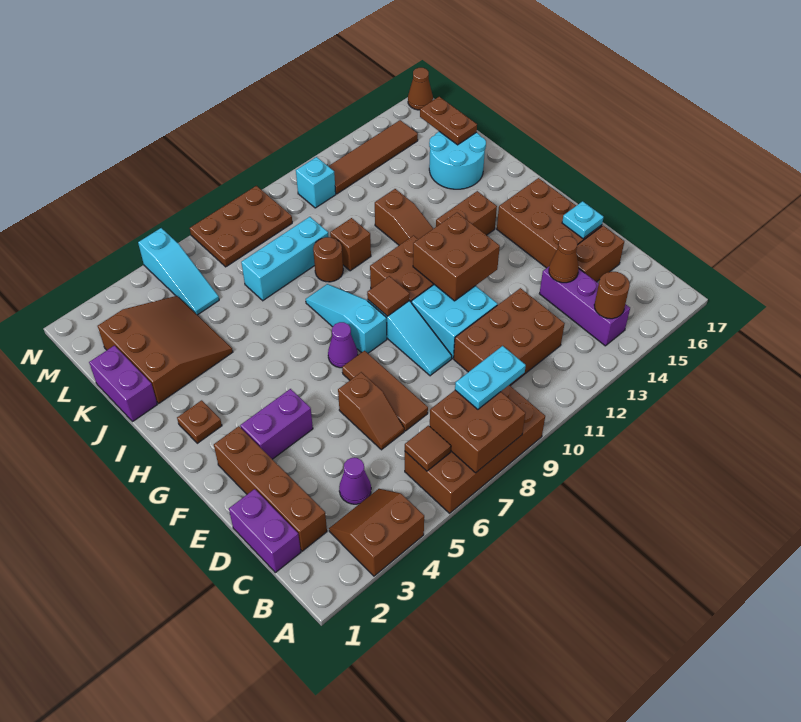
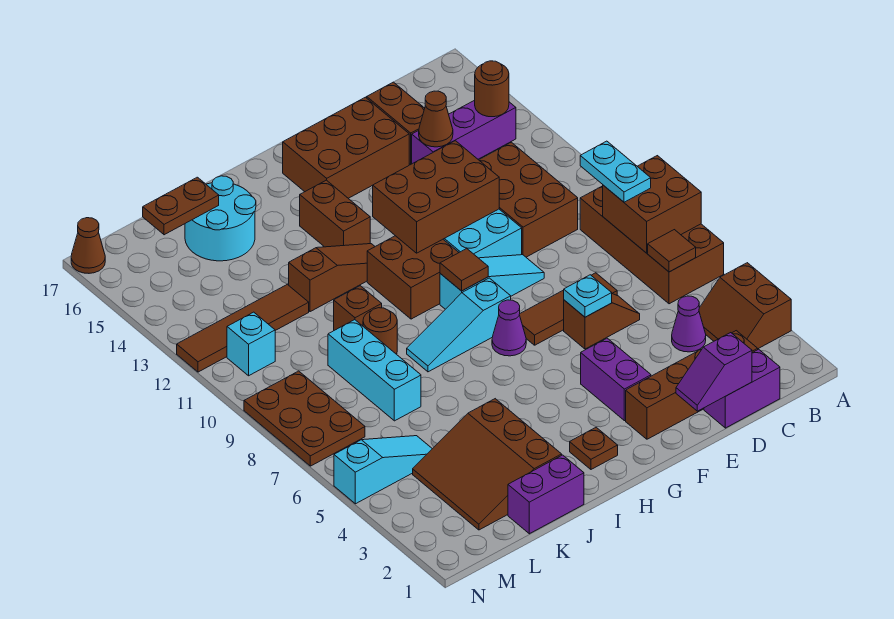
none -> purple slope D1:E1 level 2 top D
cyan plate E16 level 2 -> cyan plate E6 level 2
brown brick F11:G12 level 2 -> brown brick E11:G12 level 2
brown slope J2:L4 level 1 top 2 -> brown slope J2:L4 level 1 top J
brown tile M12:M15 level 1 -> brown tile K12:N12 level 1

